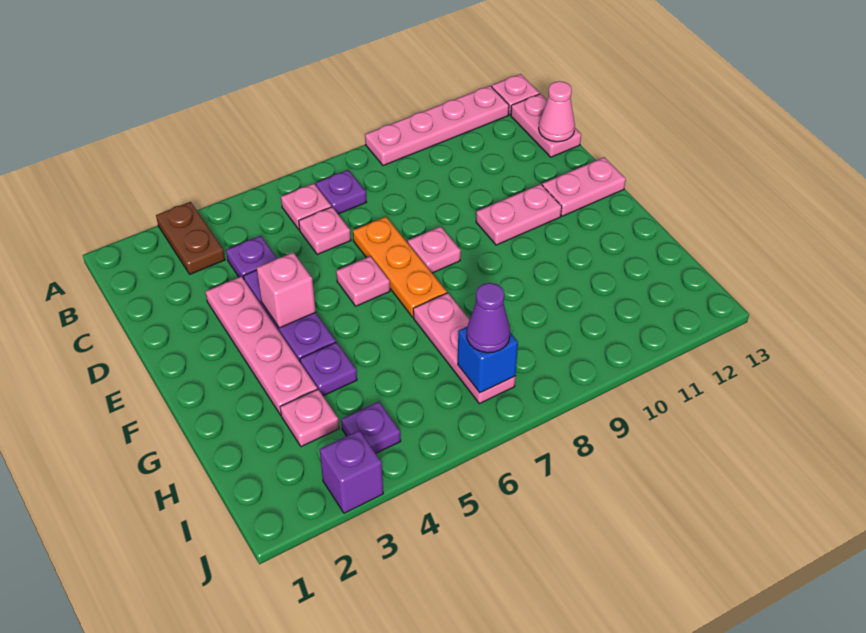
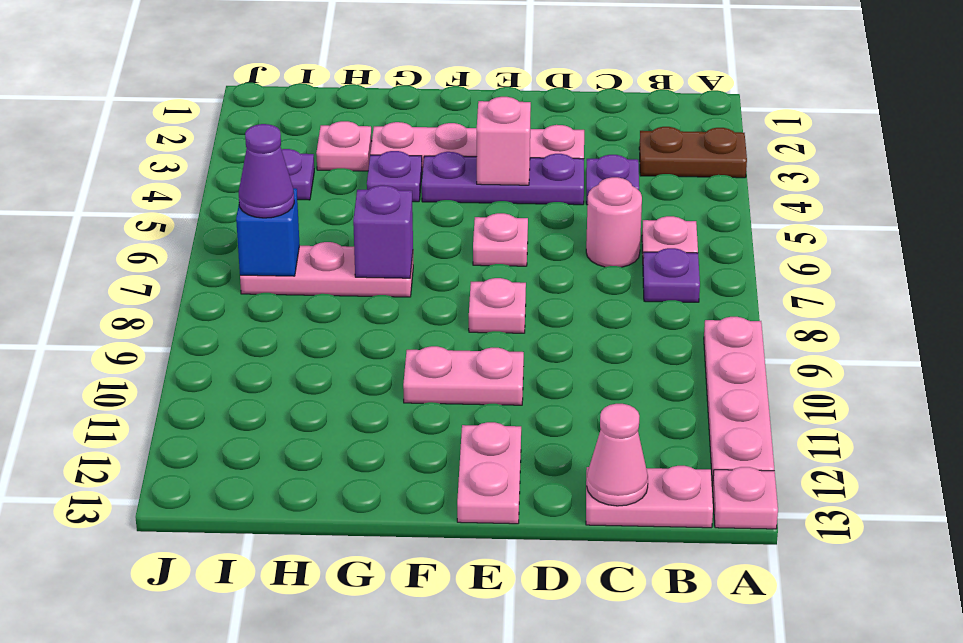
pink plate C6 level 1 -> pink round brick C6 level 1
orange plate D7:F7 level 1 -> none
pink plate E10:E11 level 1 -> pink plate E10:F10 level 1
purple brick J3 level 1 -> purple brick G7 level 2

